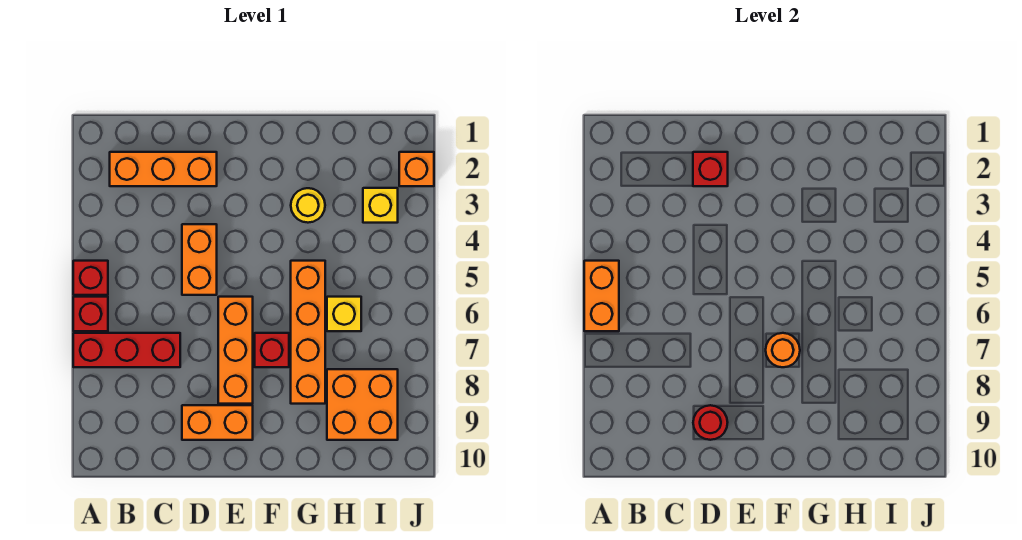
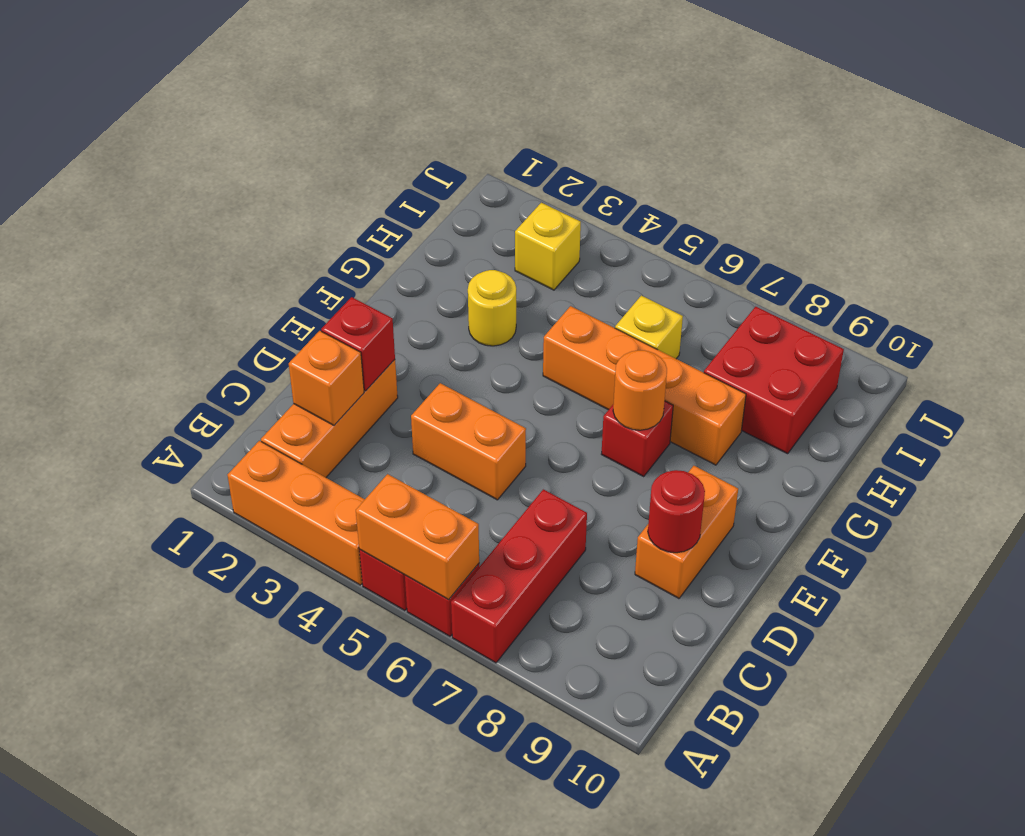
orange brick E6:E8 level 1 -> orange brick A2:A4 level 1
orange brick H8:I9 level 1 -> red brick H8:I9 level 1
orange brick J2 level 1 -> orange brick C2 level 2

